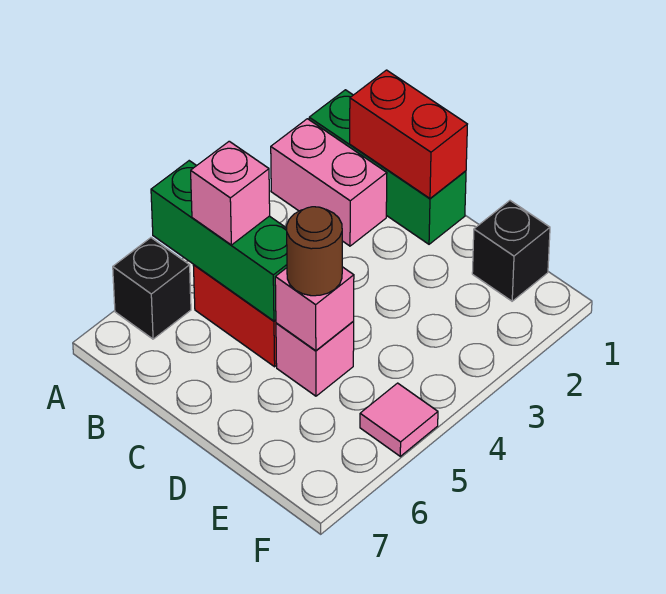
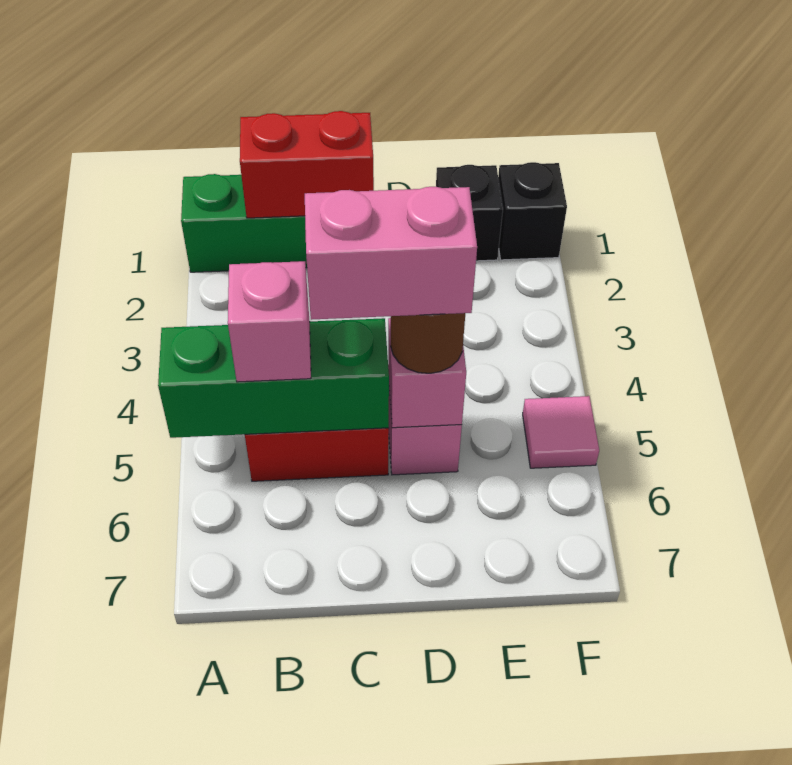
pink brick A2:B2 level 1 -> pink brick C5:D5 level 4
black brick A6 level 1 -> black brick F1 level 1

